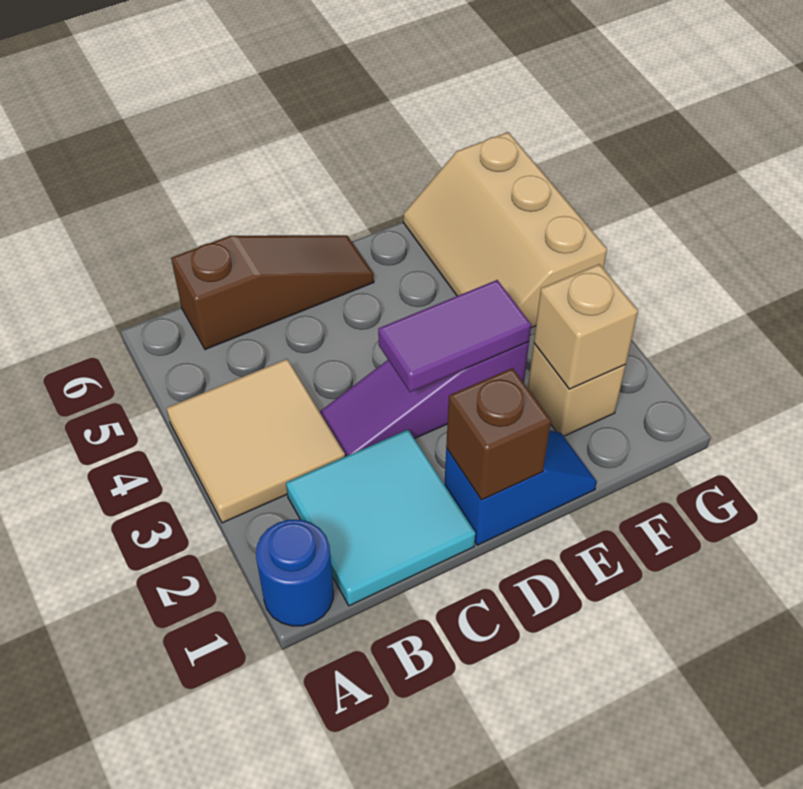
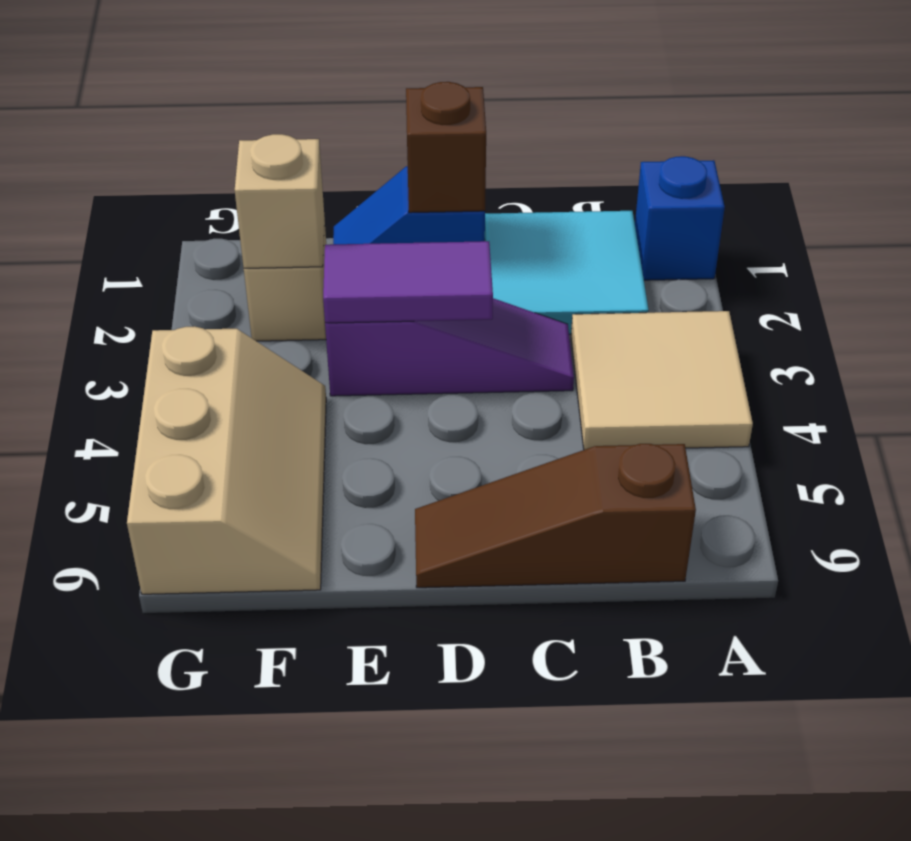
blue round brick A1 level 1 -> blue brick A1 level 1

